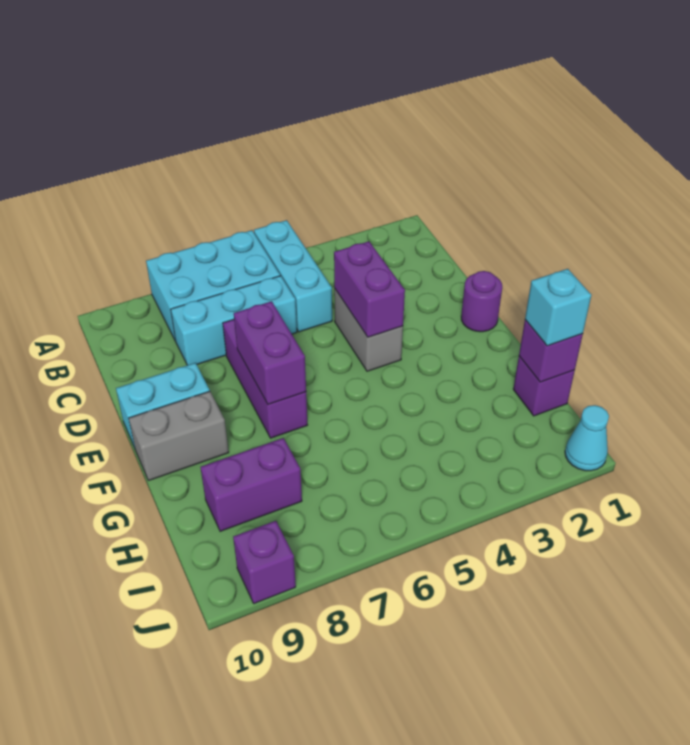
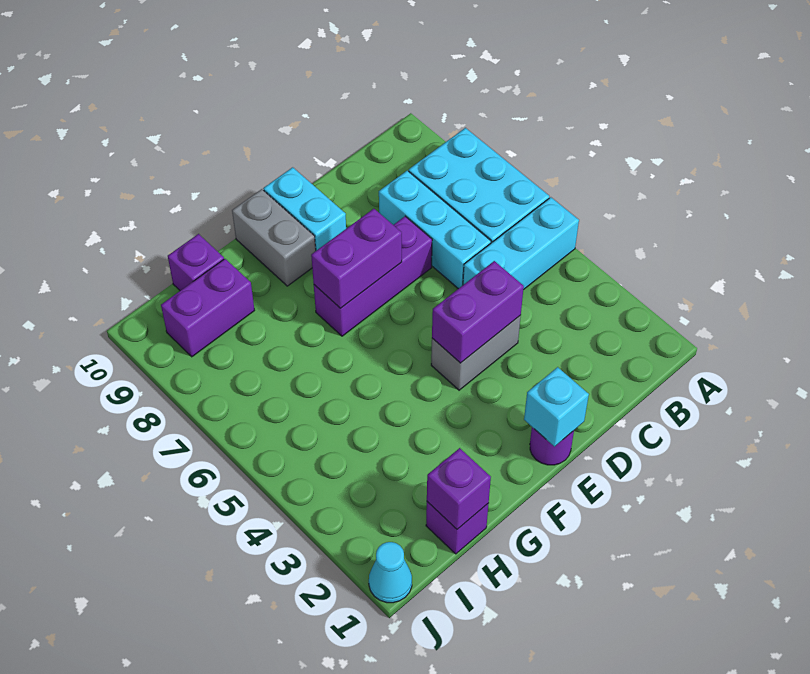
cyan brick H1 level 3 -> cyan brick E1 level 2
purple brick H8:H9 level 1 -> purple brick H9:I9 level 1
purple brick J9 level 1 -> purple brick H10 level 1

